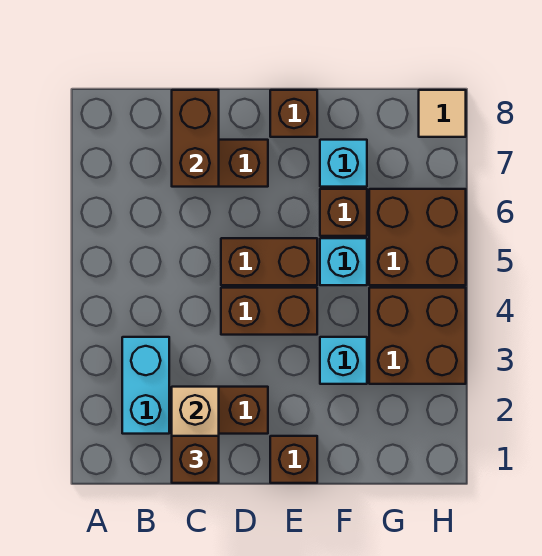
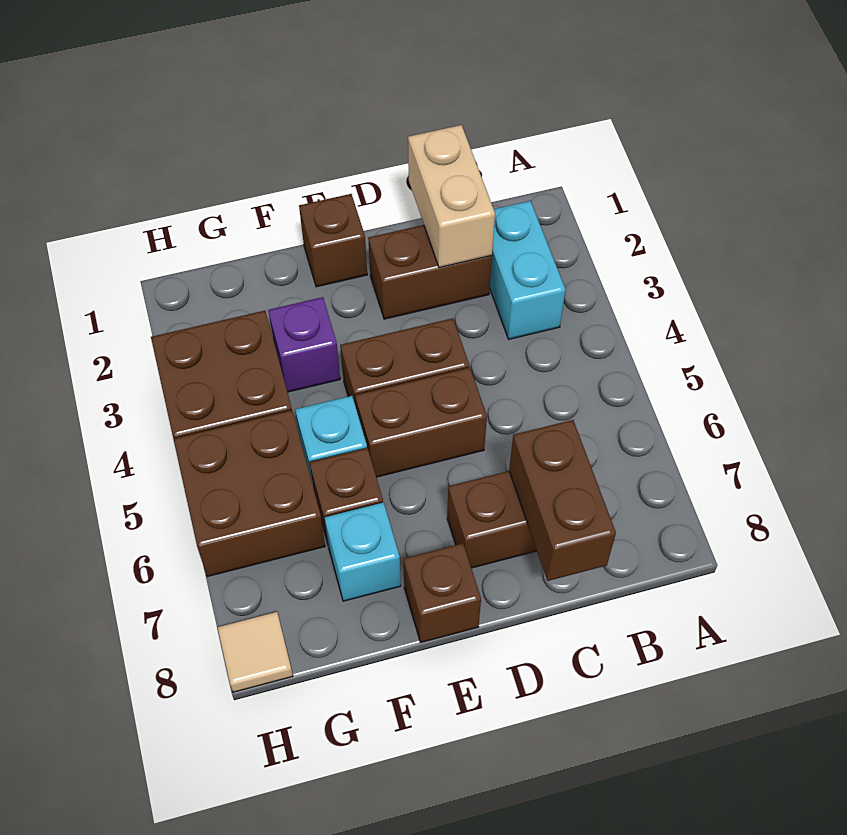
brown brick C1 level 3 -> none
cyan brick F3 level 1 -> purple brick F3 level 1

